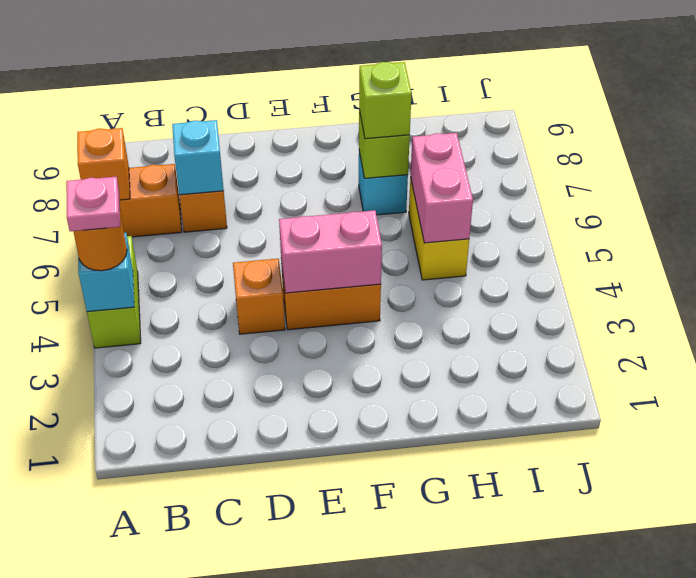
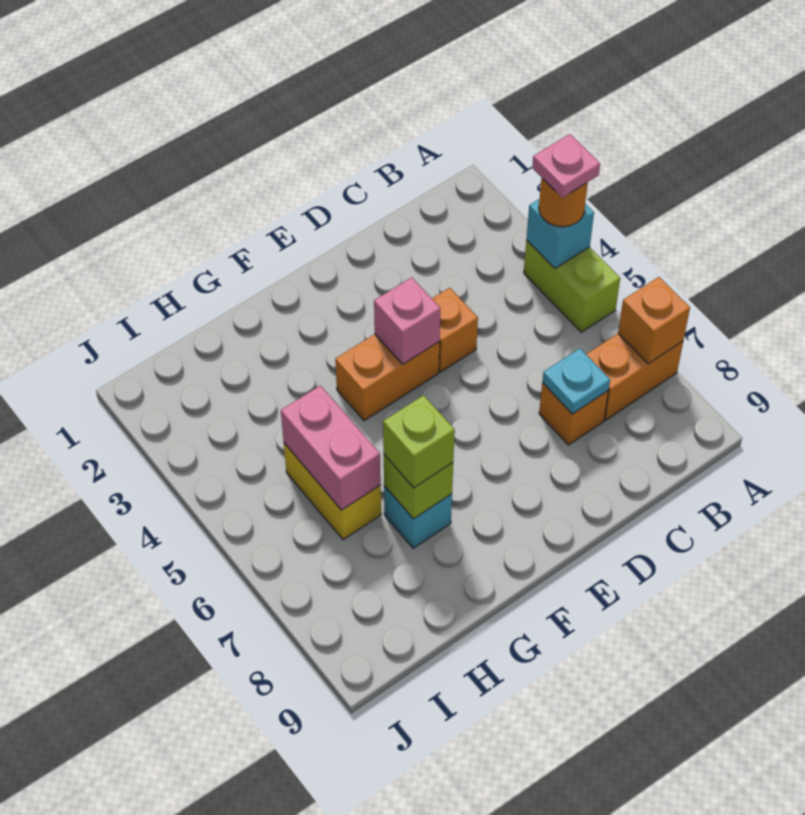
cyan brick C7 level 2 -> cyan plate C7 level 2
pink brick E4:F4 level 2 -> pink brick E4 level 2

